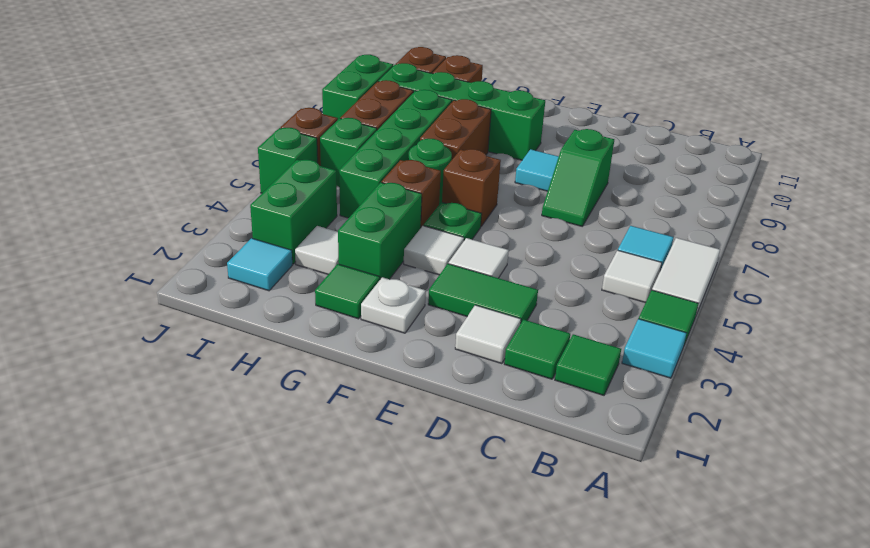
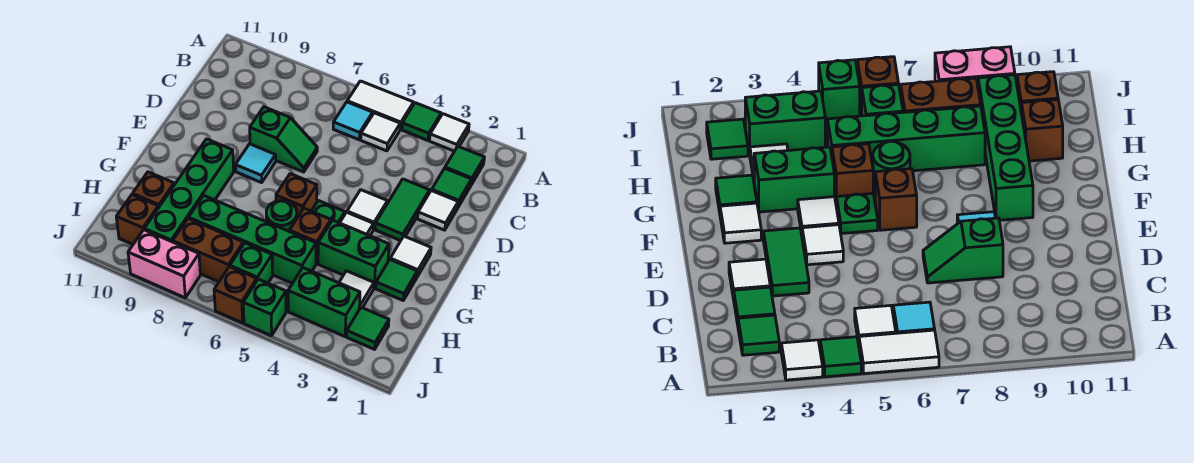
cyan tile A3 level 1 -> white tile A3 level 1
white plate F2 level 1 -> white tile F2 level 1
brown brick G7:G8 level 1 -> none
cyan tile I2 level 1 -> green tile I2 level 1
green brick J8:J9 level 1 -> pink brick J8:J9 level 1

